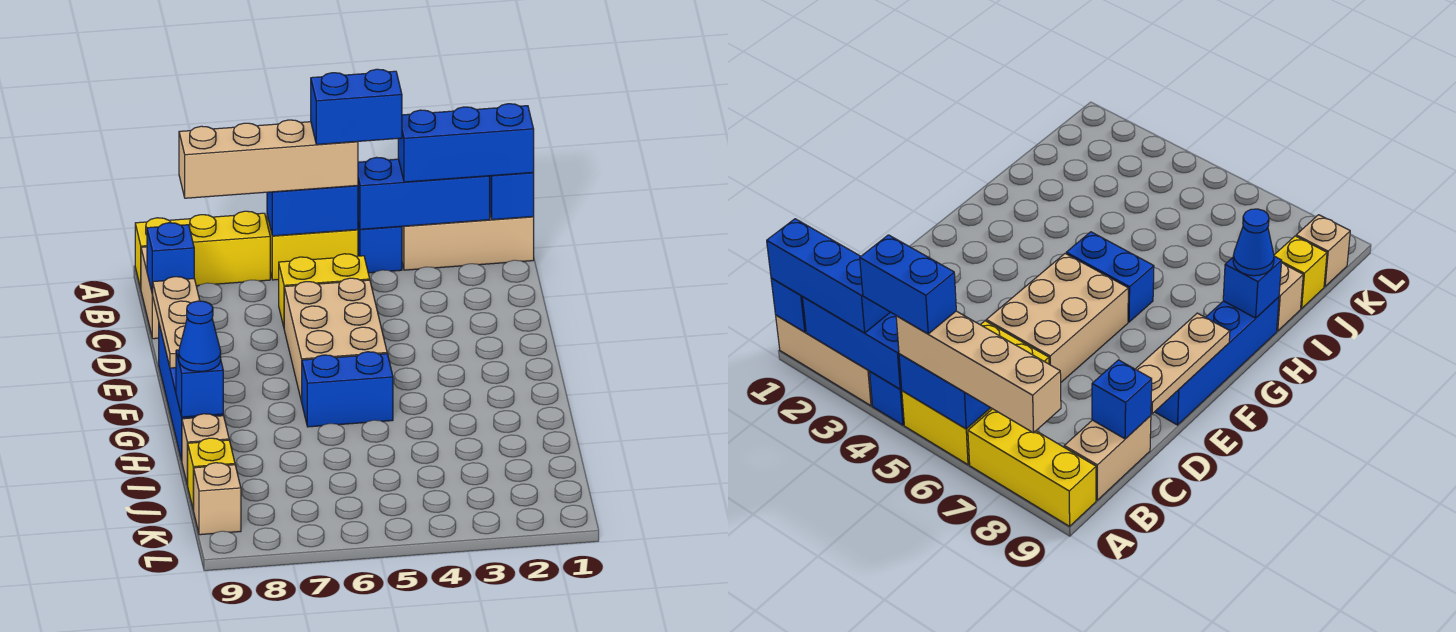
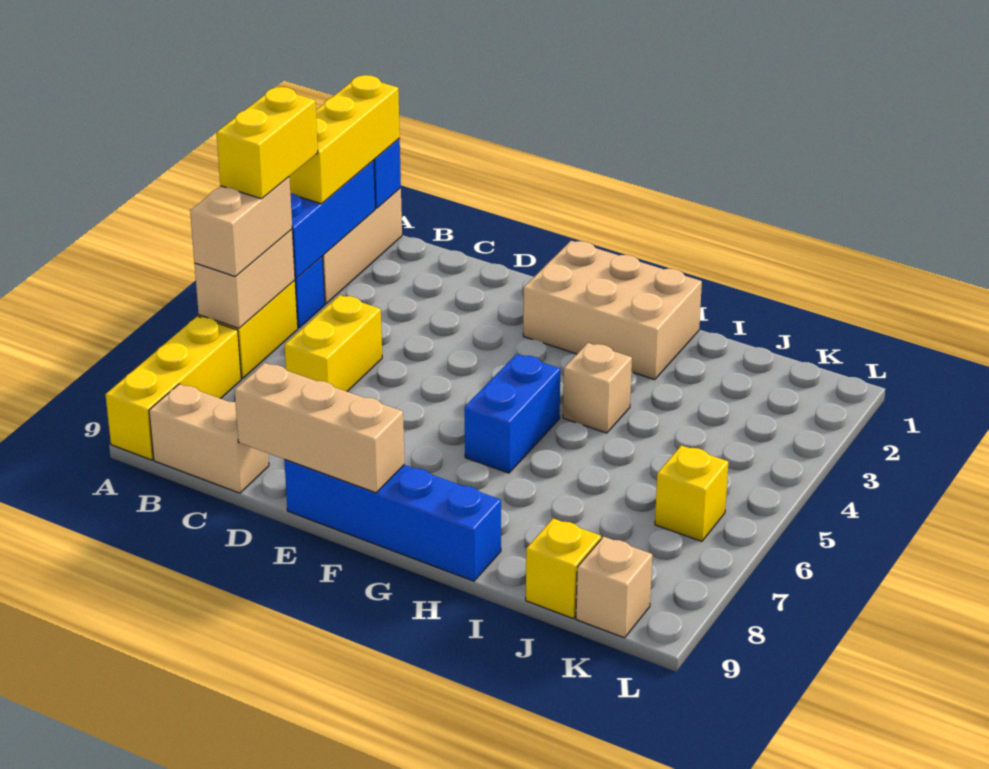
blue brick A1:A3 level 3 -> yellow brick A1:A3 level 3
blue brick A4:A5 level 4 -> yellow brick A4:A5 level 4
blue brick A5:A6 level 2 -> tan brick A5:A6 level 2
tan brick A5:A8 level 3 -> tan brick A5:A6 level 3
blue brick C9 level 2 -> none
tan brick D5:F6 level 1 -> tan brick F1:H2 level 1
tan plate D9:F9 level 2 -> tan brick D9:F9 level 2
blue brick H9 level 2 -> none
blue cone H9 level 3 -> none
tan brick I9 level 1 -> tan brick H4 level 1
none -> yellow brick K6 level 1

